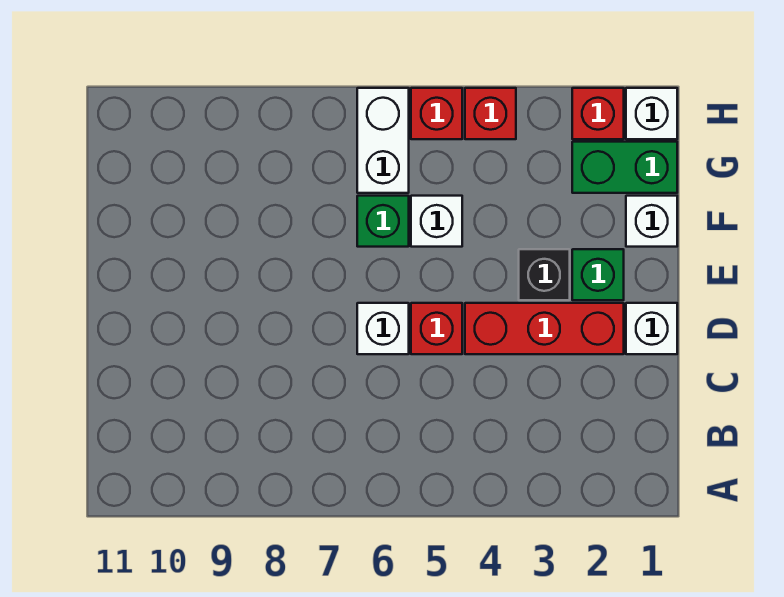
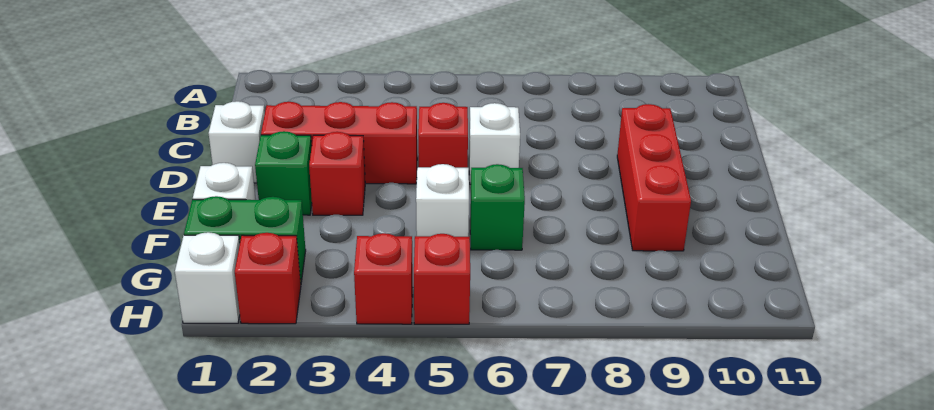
none -> red brick D9:F9 level 1
black brick E3 level 1 -> red brick E3 level 1
white brick G6:H6 level 1 -> none

